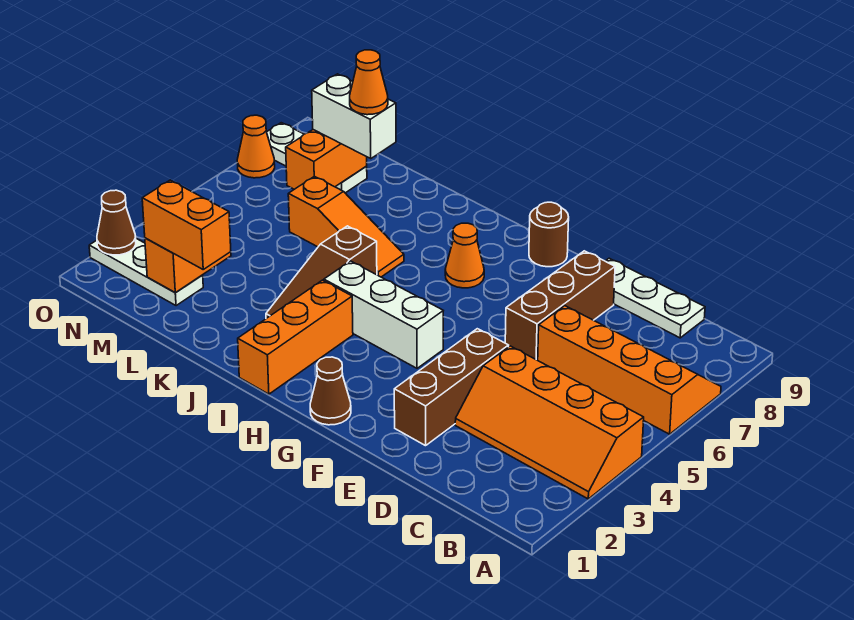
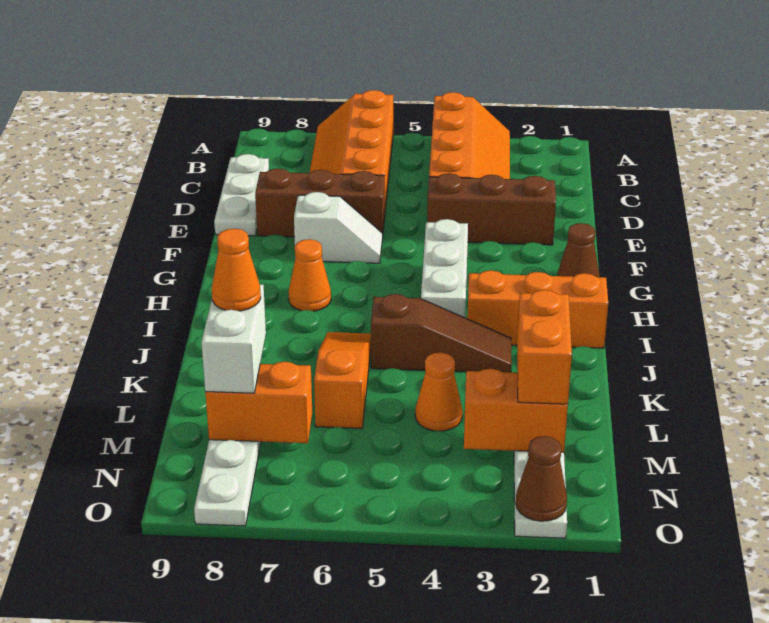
none -> white slope F6:F7 level 1 top 7
brown round brick G9 level 1 -> none
orange cone O7 level 1 -> orange cone L4 level 1

